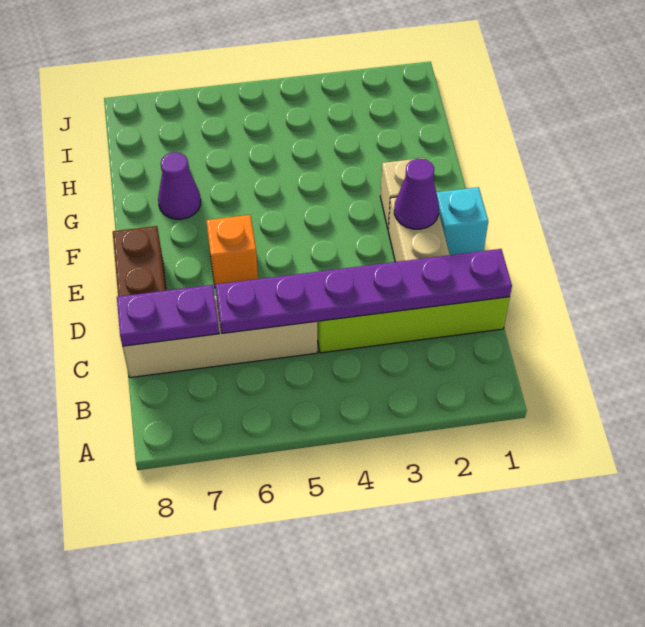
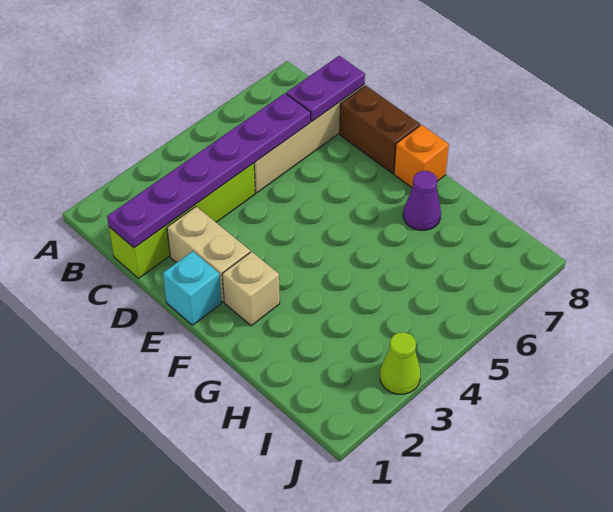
purple cone E2 level 2 -> none
orange brick E6 level 1 -> orange brick F8 level 1
none -> lime cone J3 level 1

